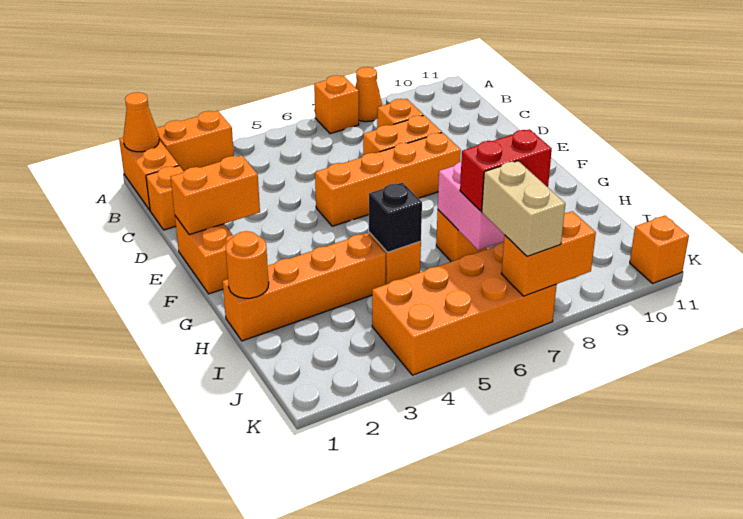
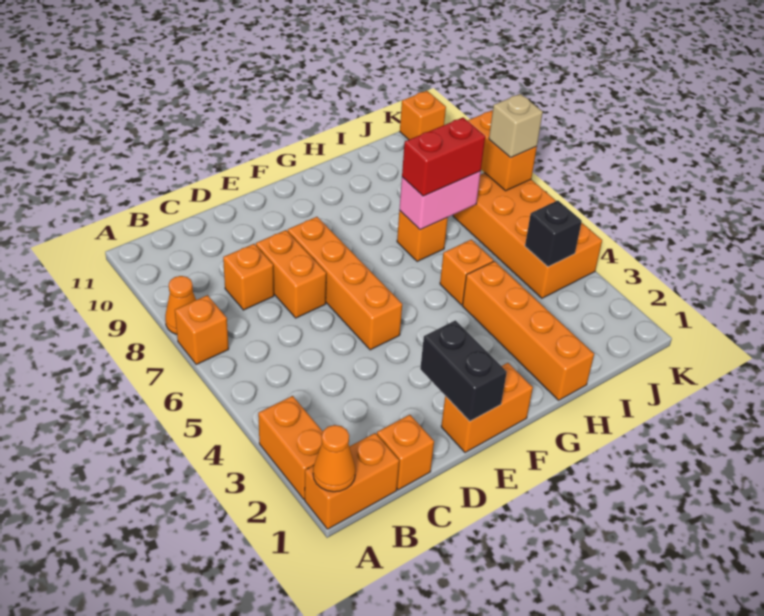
orange brick E1:E2 level 2 -> black brick E1:E2 level 2
orange round brick H1 level 2 -> none
black brick H5 level 2 -> black brick J4 level 2
red brick I7:I8 level 3 -> red brick H7:I7 level 3
tan brick J7:K7 level 3 -> tan brick K7 level 3

